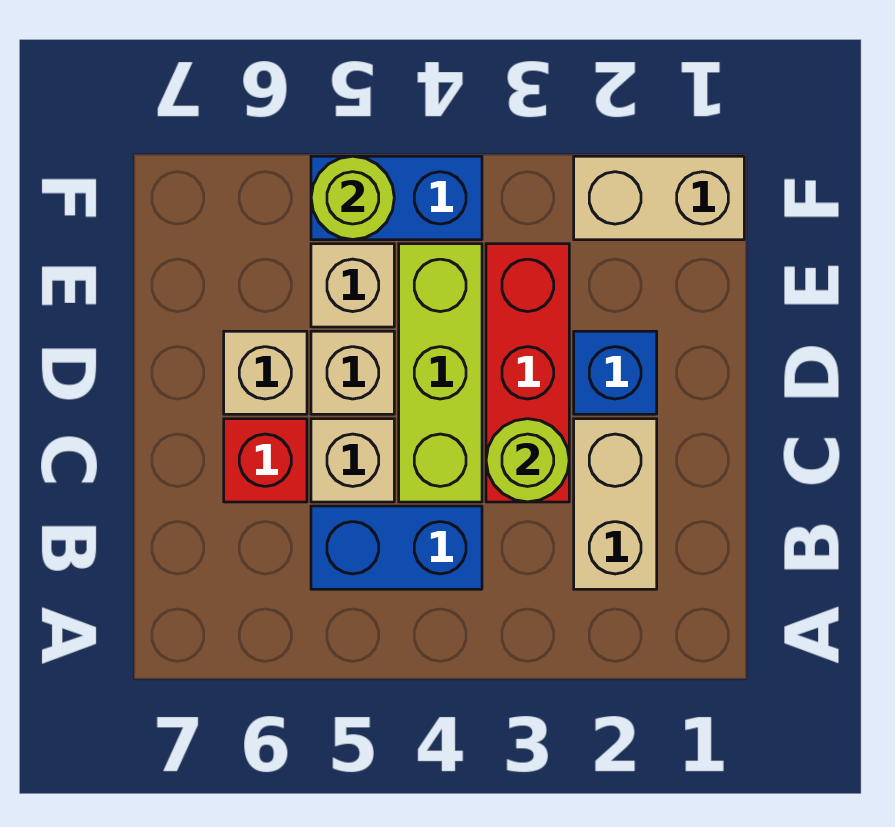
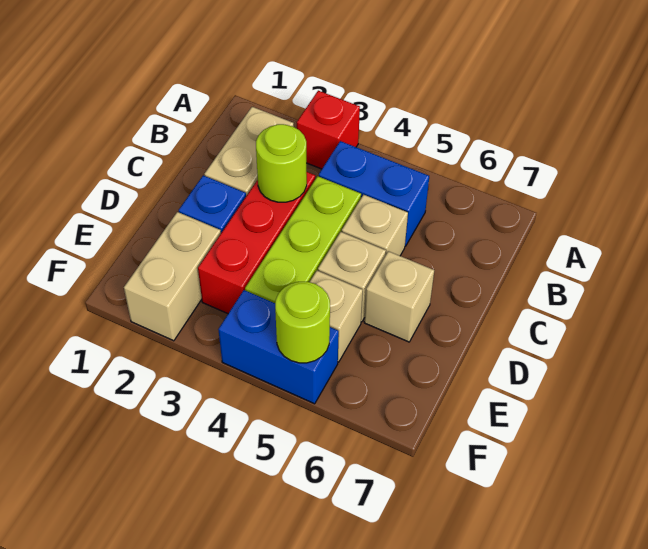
red brick C6 level 1 -> red brick A3 level 1
tan brick F1:F2 level 1 -> tan brick E2:F2 level 1

